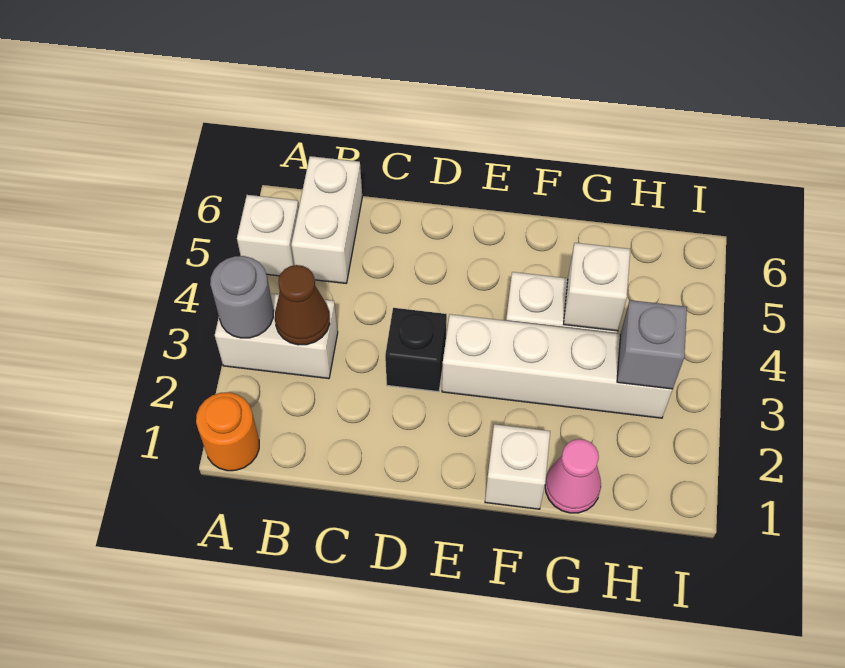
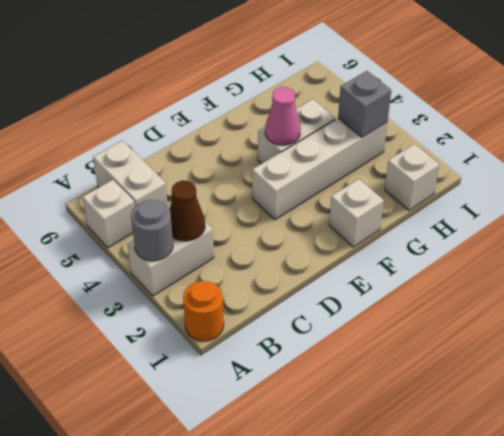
black brick D3 level 1 -> none
pink cone G1 level 1 -> pink cone F4 level 2
white brick G4 level 2 -> white brick H1 level 1

